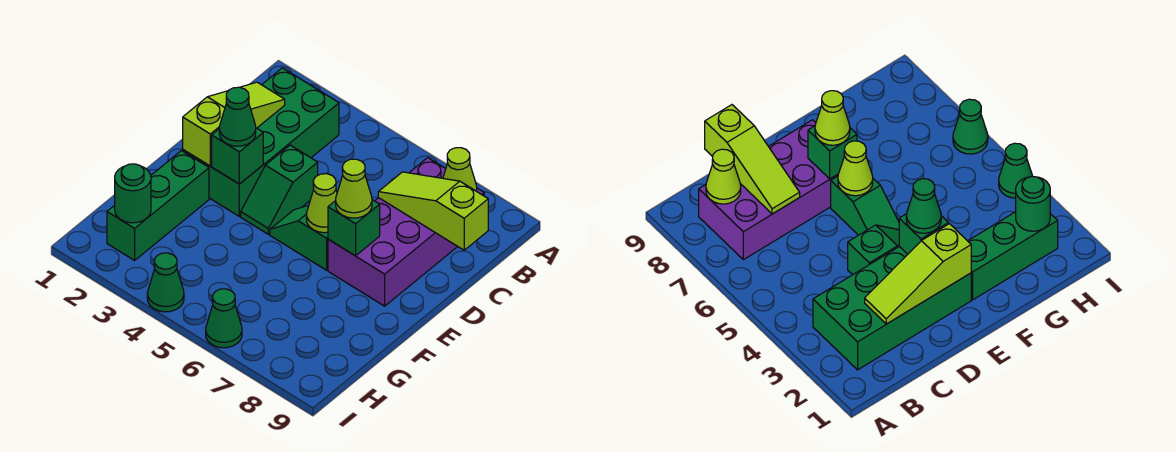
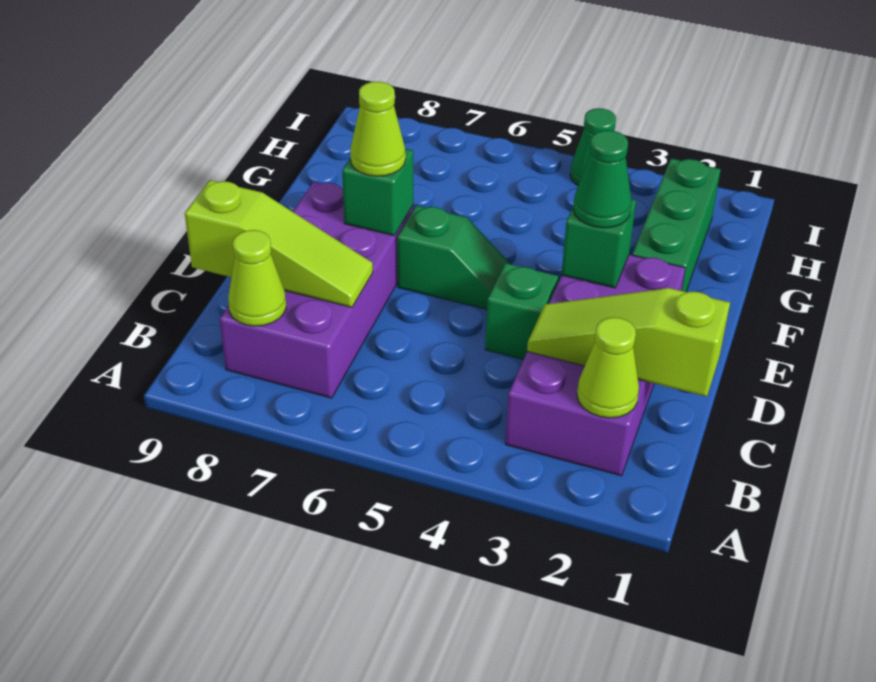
green brick B2:E3 level 1 -> purple brick B2:E3 level 1
lime slope C2:E2 level 2 top E -> lime slope C1:C3 level 2 top 1
lime cone E6 level 2 -> lime cone B2 level 2
green round brick H2 level 2 -> none
green cone I6 level 1 -> none

